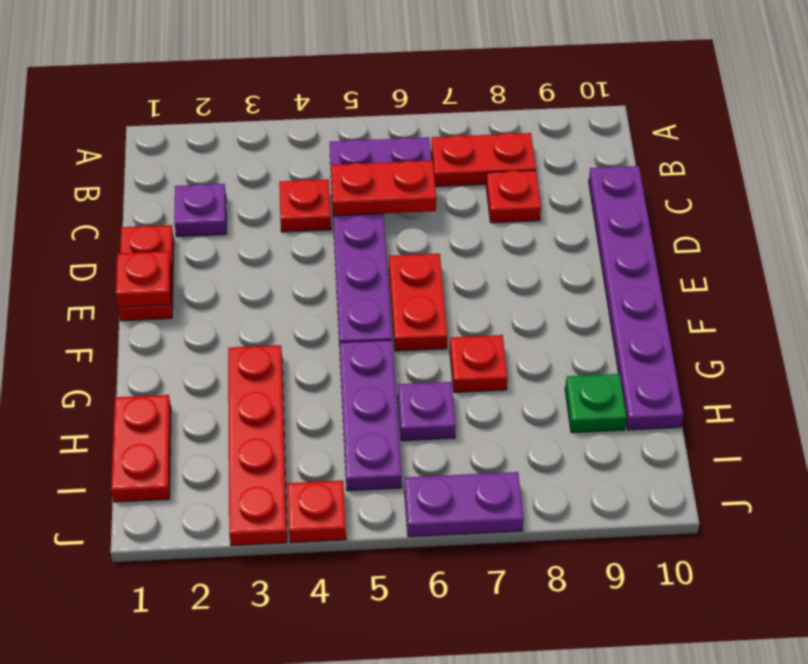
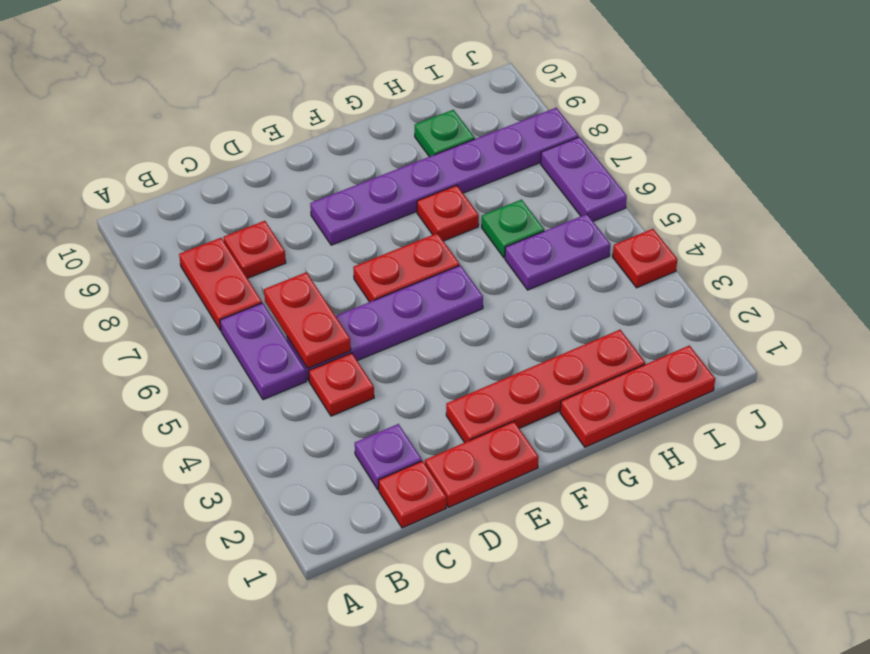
purple plate C10:H10 level 1 -> purple plate E8:J8 level 1
red plate E1 level 2 -> red plate C1 level 1
red plate G3:J3 level 1 -> red plate E2:H2 level 1
purple plate G5:I5 level 1 -> purple plate H5:I5 level 1
red plate H1:I1 level 1 -> red plate G1:I1 level 1
purple plate H6 level 1 -> green plate H6 level 1

